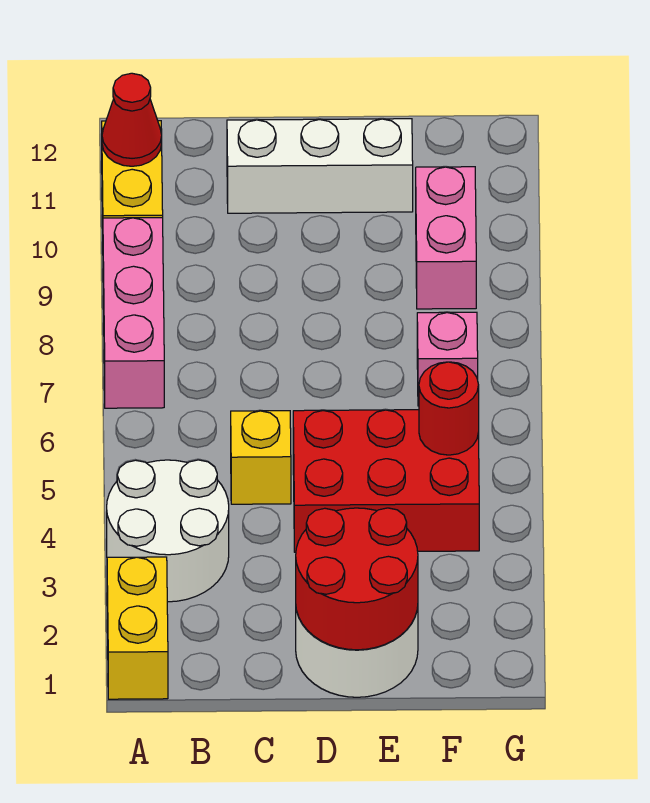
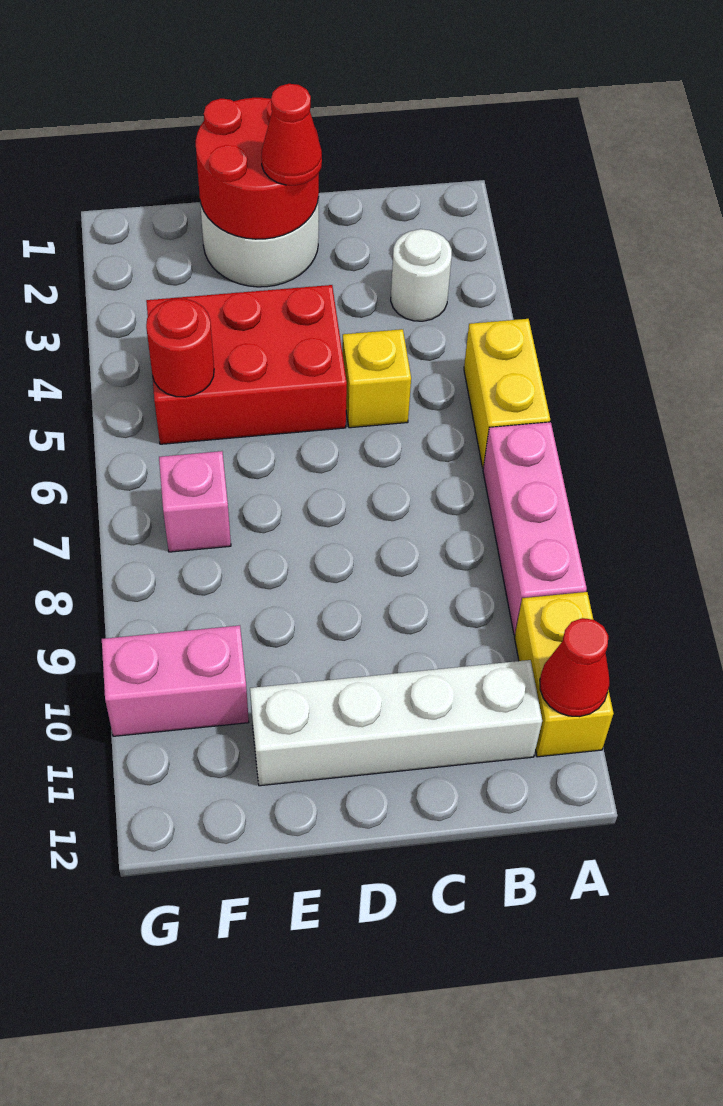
yellow brick A1:A2 level 1 -> yellow brick A5:A6 level 1
white round brick A3:B4 level 1 -> white round brick B3 level 1
white brick C11:E11 level 1 -> white brick B11:E11 level 1
none -> red cone D2 level 3
pink brick F9:F10 level 1 -> pink brick F10:G10 level 1

